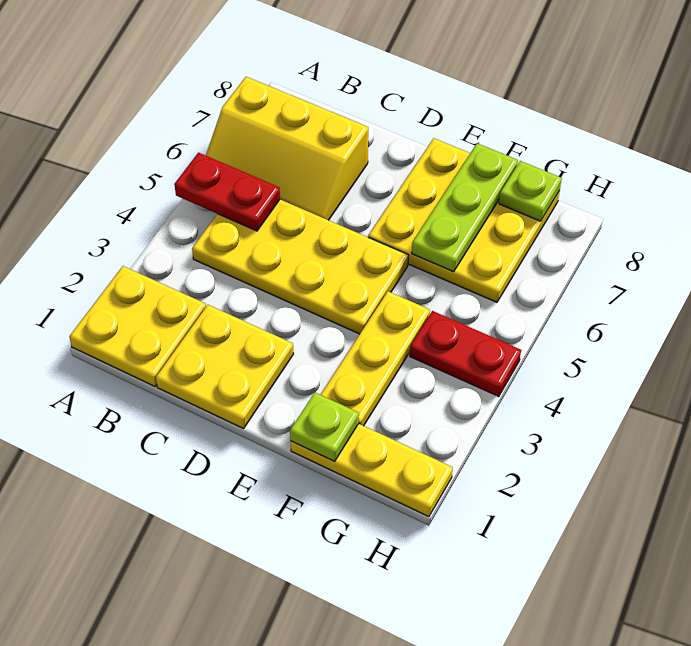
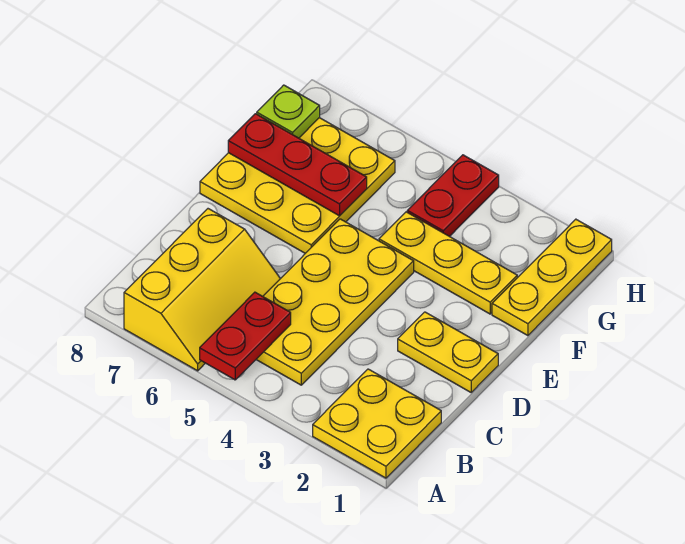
yellow plate C1:D2 level 1 -> yellow plate D1:D2 level 1
lime plate F1 level 2 -> none
lime plate F6:F8 level 2 -> red plate F6:F8 level 2

